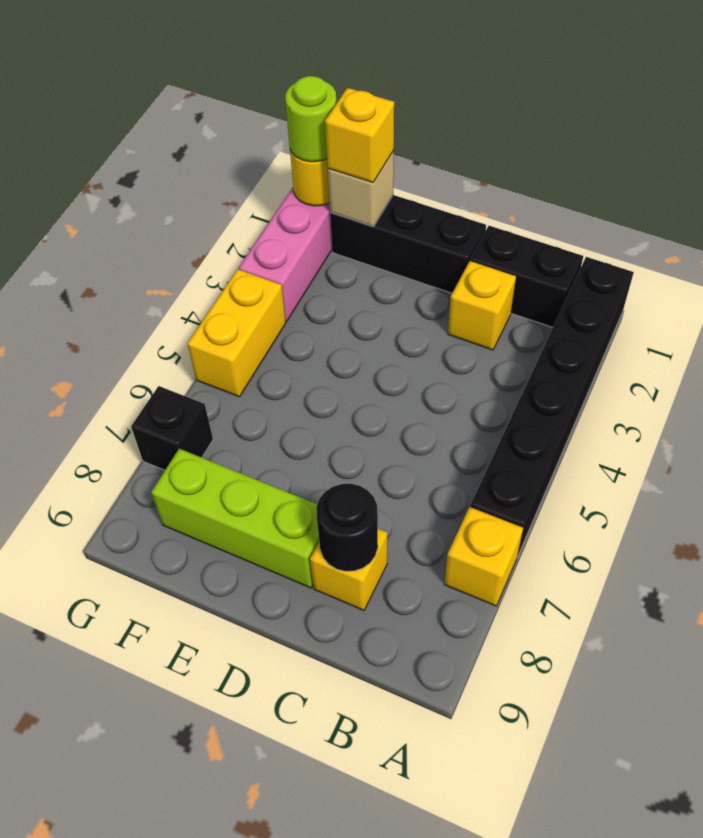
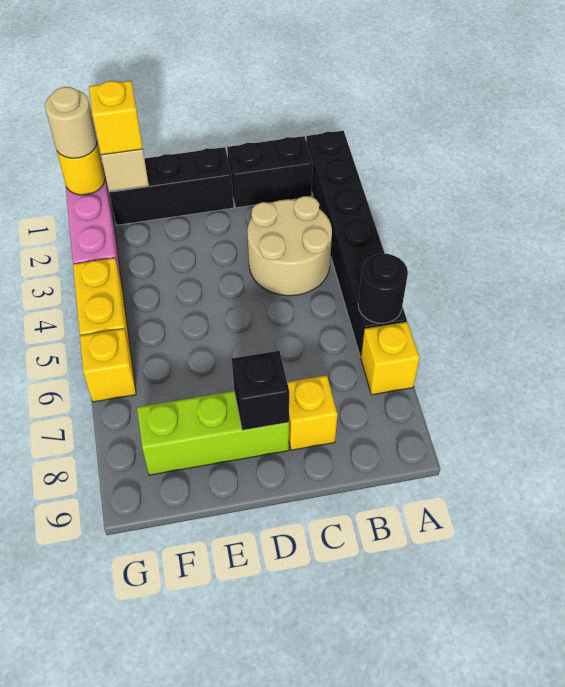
none -> tan round brick B3:C4 level 1
yellow brick C2 level 1 -> yellow brick G6 level 1
black round brick C8 level 2 -> black round brick A6 level 2
lime round brick G1 level 3 -> tan round brick G1 level 3
black brick G7 level 1 -> black brick D8 level 2

